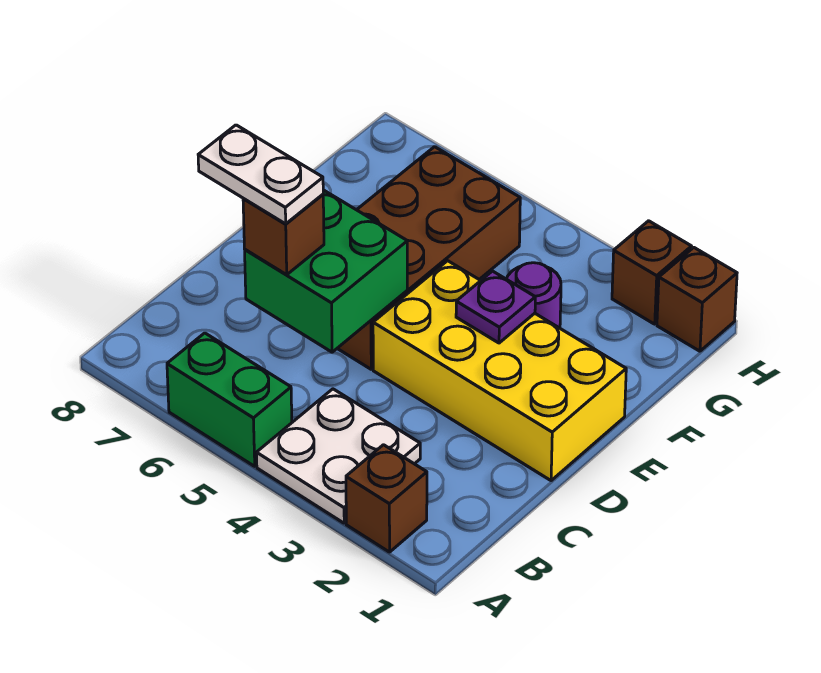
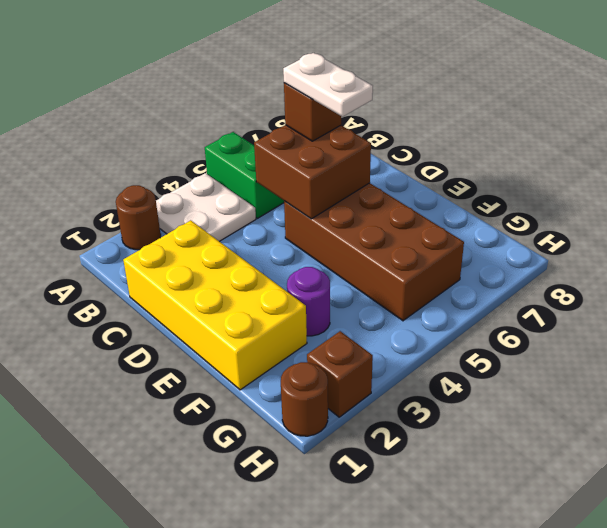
brown brick A2 level 1 -> brown round brick A2 level 1
green brick A5:A6 level 1 -> green brick A5:B5 level 1
green brick C5:D6 level 2 -> brown brick C5:D6 level 2
white plate C6:C7 level 4 -> white plate C6:D6 level 4
yellow brick D1:E4 level 1 -> yellow brick C1:F2 level 1
purple plate E3 level 2 -> none
brown brick H1 level 1 -> brown round brick H1 level 1

